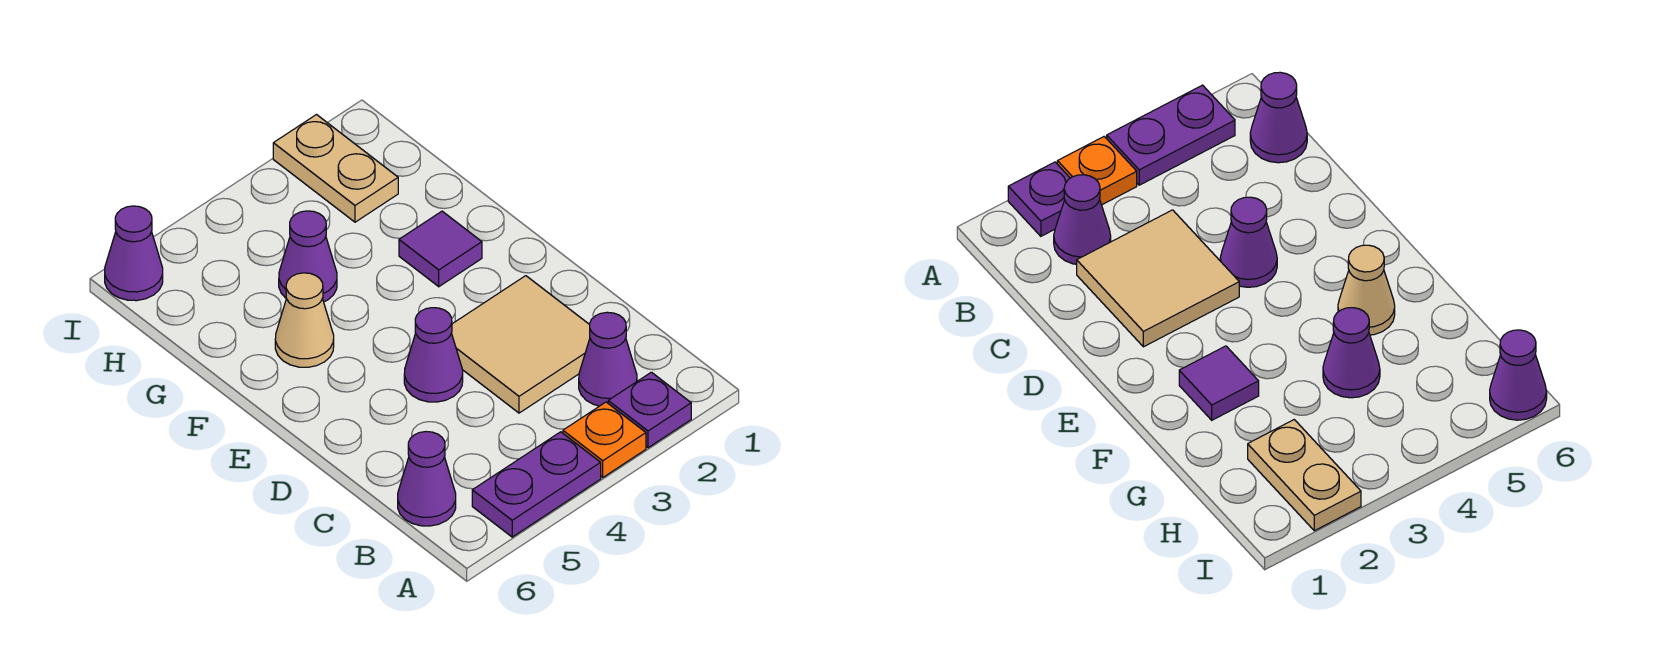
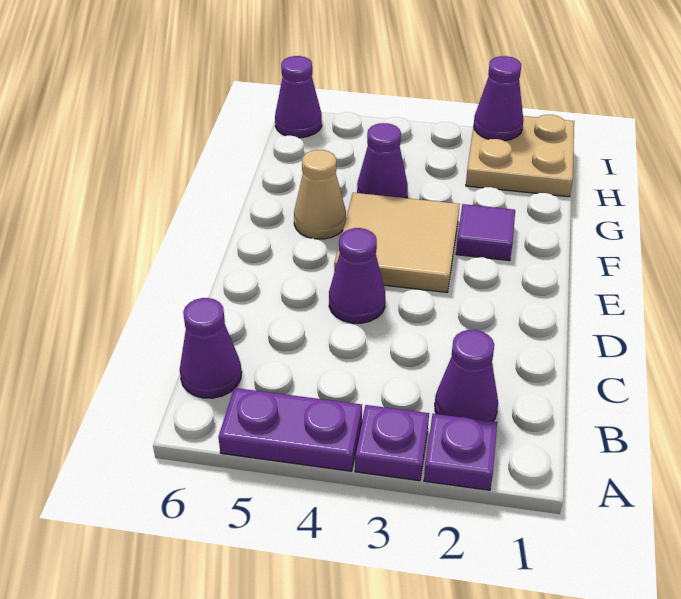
orange plate A3 level 1 -> purple plate A3 level 1
tan tile C2:D3 level 1 -> tan tile E3:F4 level 1
tan plate H2:I2 level 1 -> tan plate H1:I2 level 1
none -> purple cone I2 level 2

